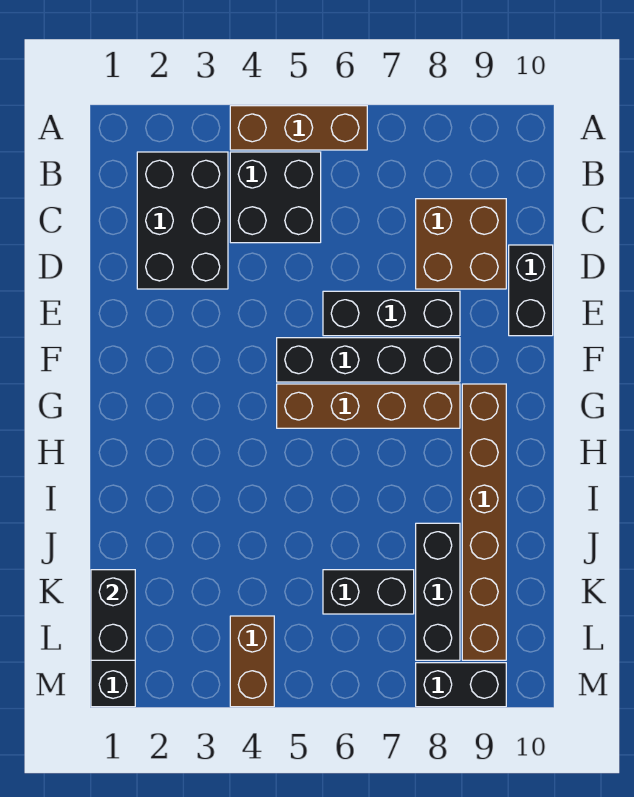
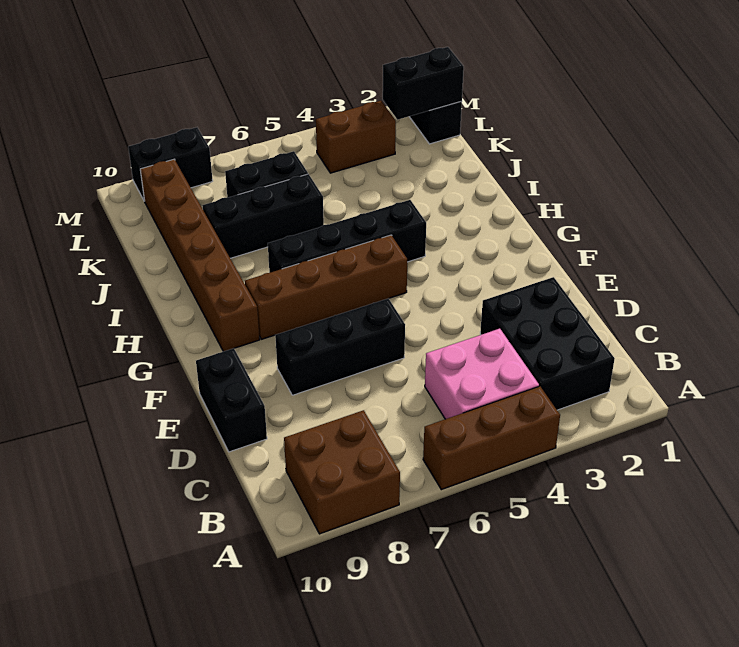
black brick B4:C5 level 1 -> pink brick B4:C5 level 1
brown brick C8:D9 level 1 -> brown brick A8:B9 level 1
black brick F5:F8 level 1 -> black brick H4:H7 level 1
black brick J8:L8 level 1 -> black brick J6:J8 level 1
black brick K1:L1 level 2 -> black brick L1:L2 level 2
brown brick L4:M4 level 1 -> brown brick L3:L4 level 1

